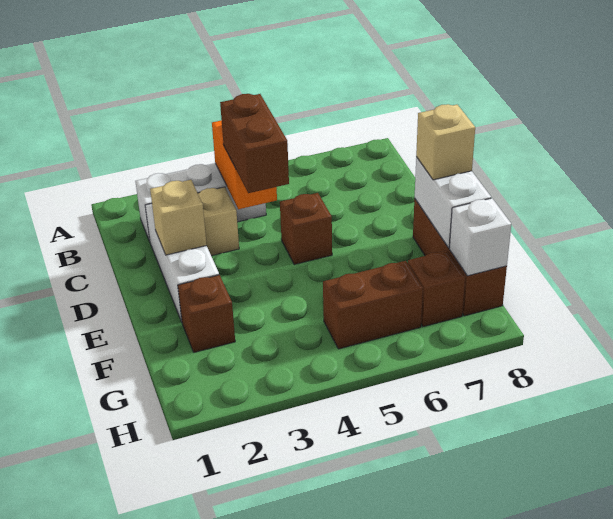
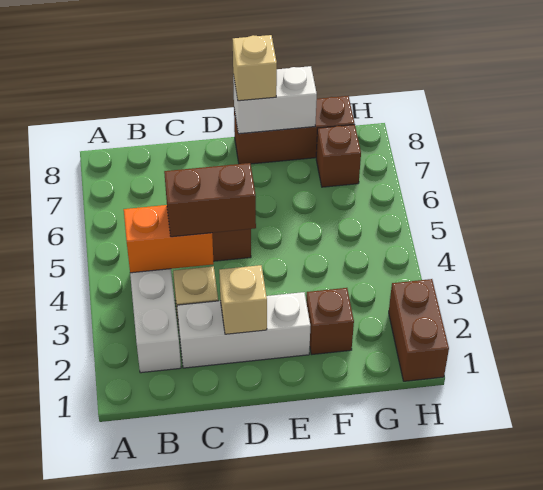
brown brick G5:G6 level 1 -> brown brick H1:H2 level 1
white brick G8 level 2 -> none

